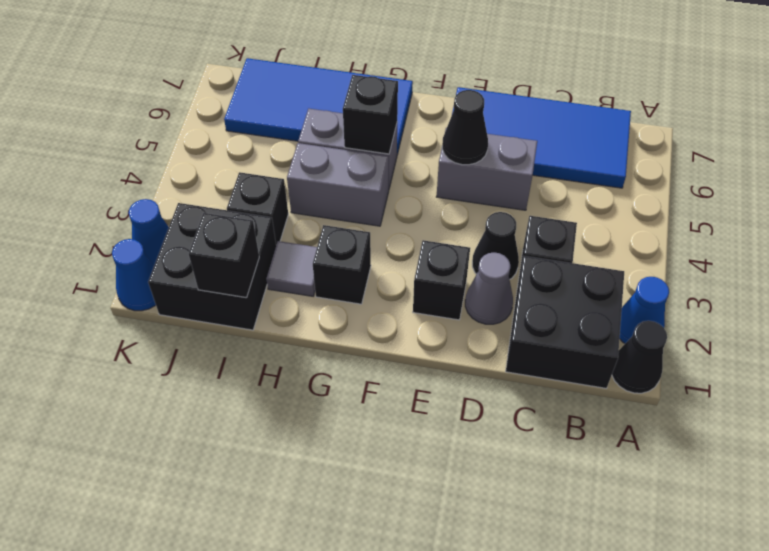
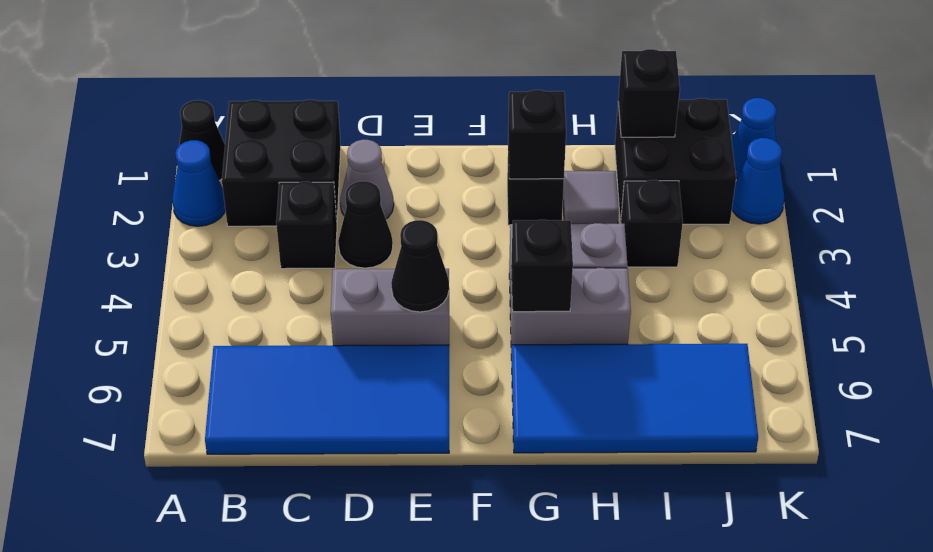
black brick E2 level 1 -> black brick G2 level 2

